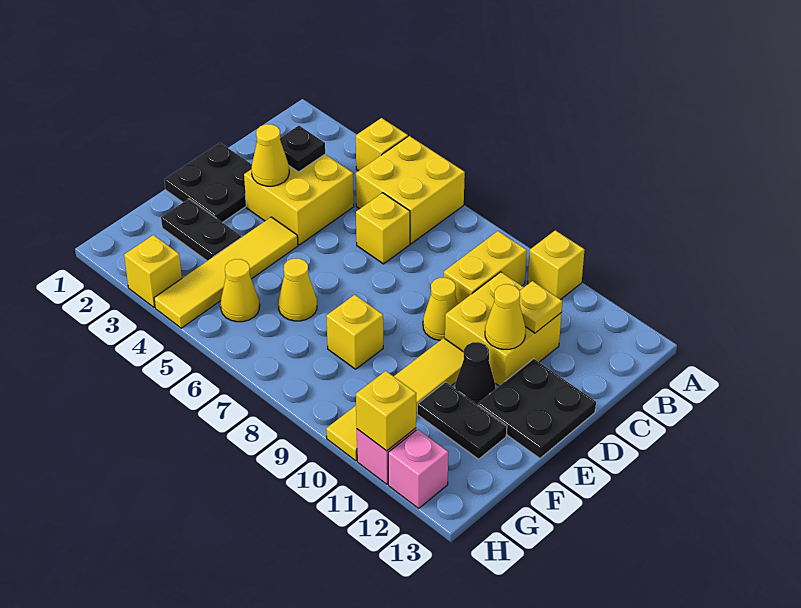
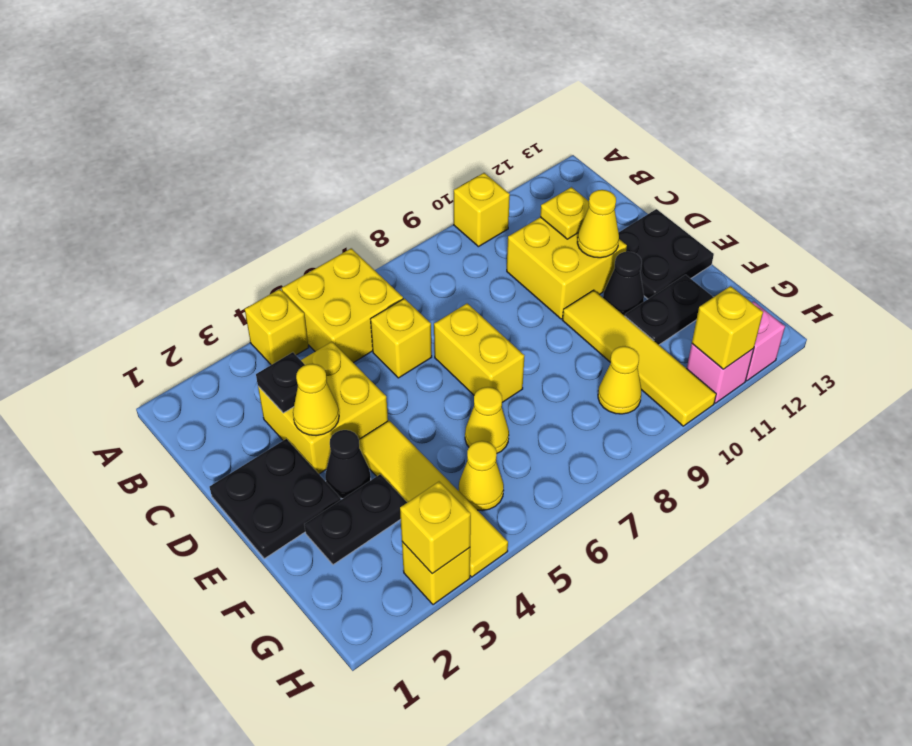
yellow brick B9:C9 level 1 -> yellow brick D7:E7 level 1
yellow cone D9 level 1 -> yellow cone G9 level 1
none -> black cone E3 level 1
yellow brick F8 level 1 -> yellow brick H3 level 2

